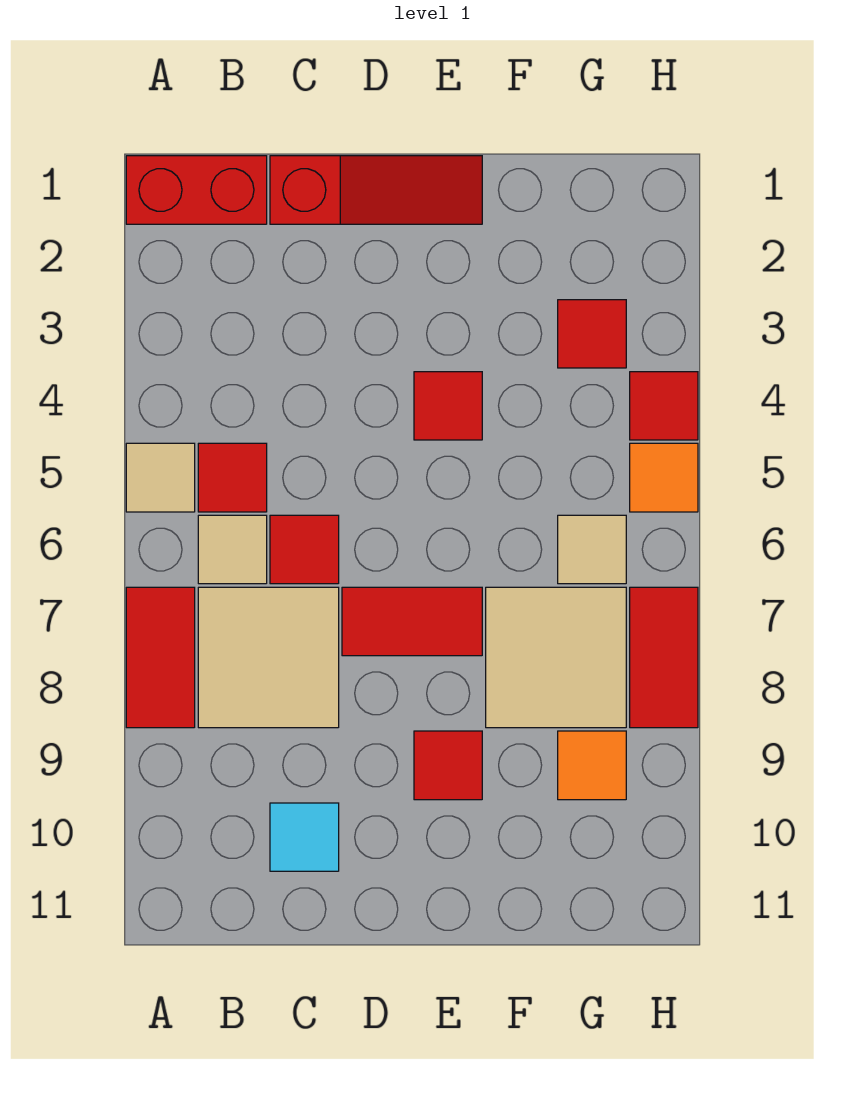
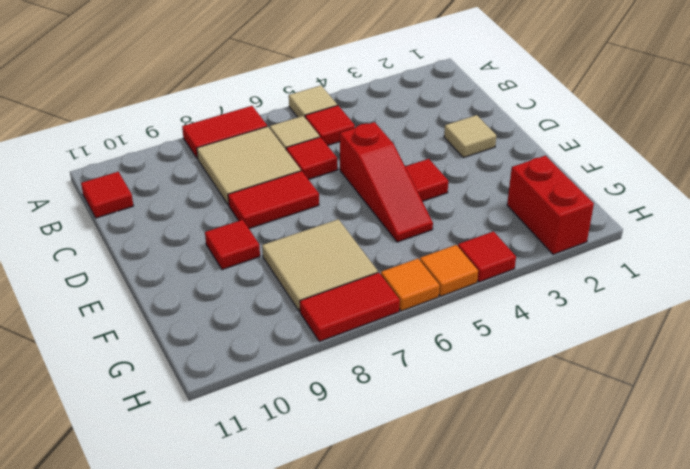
red brick A1:B1 level 1 -> red brick G2:H2 level 1
red slope C1:E1 level 1 top C -> red slope D5:F5 level 1 top D
cyan tile C10 level 1 -> none
red tile D7:E7 level 1 -> red tile D7:D8 level 1
red tile G3 level 1 -> red tile B11 level 1
tan tile G6 level 1 -> tan tile D2 level 1
orange tile G9 level 1 -> orange tile H6 level 1

